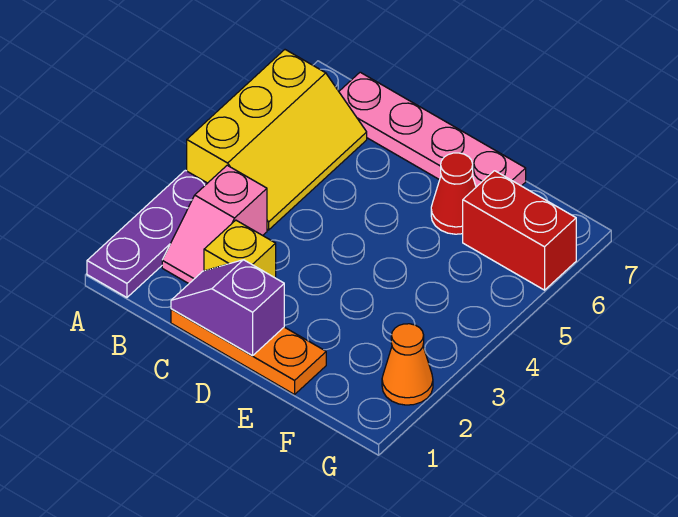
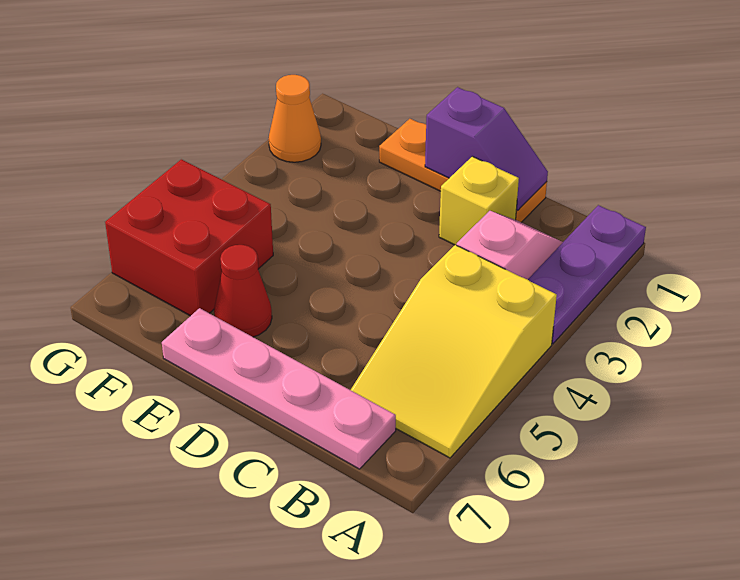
yellow slope A4:B6 level 1 top A -> yellow slope A4:B6 level 1 top 4
red brick F6:G6 level 1 -> red brick F5:G6 level 1

